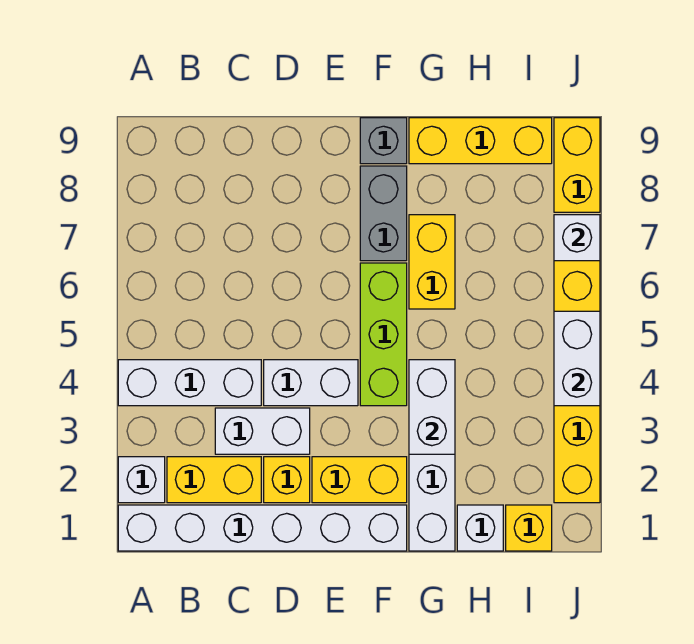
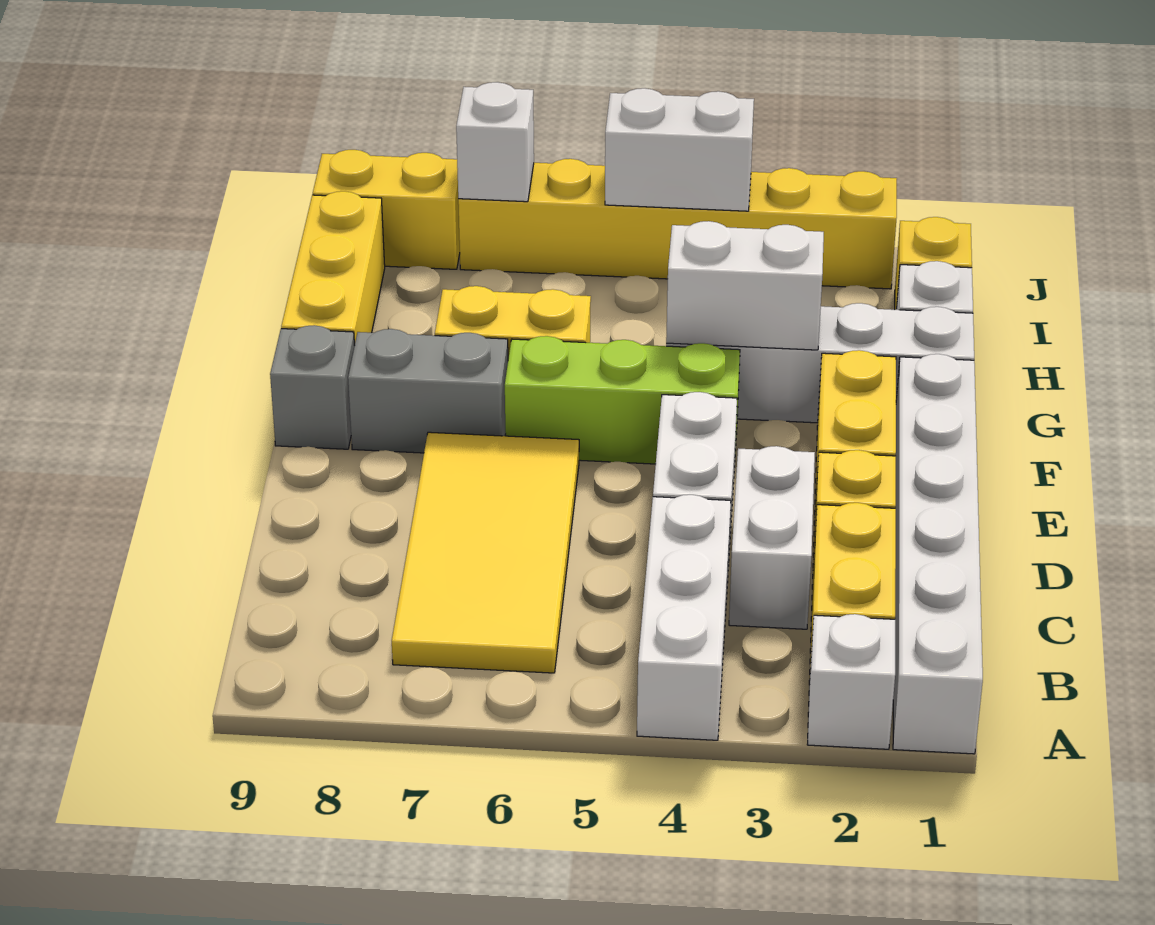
none -> yellow tile B6:E7 level 1

